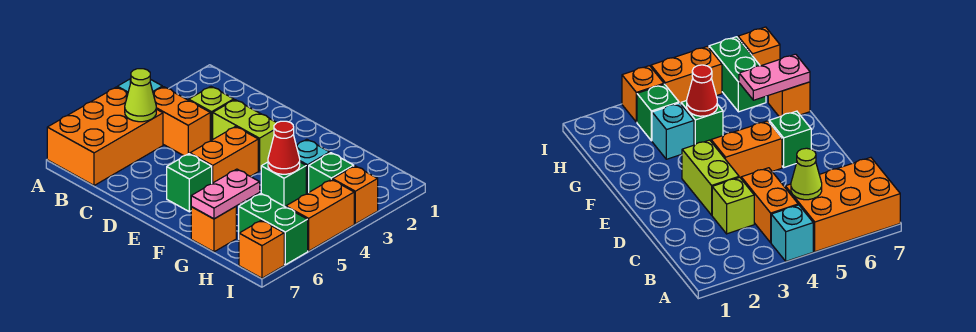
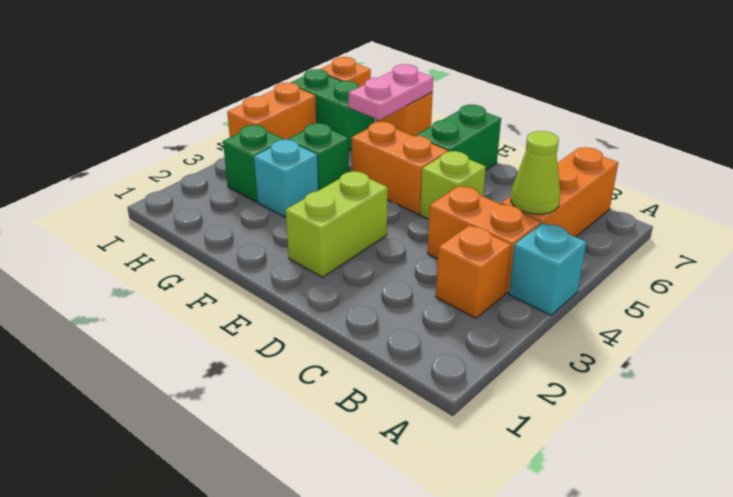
orange brick A5:B7 level 1 -> orange brick B5:B7 level 1
lime brick C3 level 1 -> lime brick D5 level 1
lime brick D3:E3 level 1 -> lime brick E2:E3 level 1
orange brick E4:E5 level 1 -> orange brick E5:F5 level 1
green brick E6 level 1 -> green brick E6:E7 level 1
red cone G4 level 2 -> none
orange brick I3 level 1 -> orange brick B3 level 1

